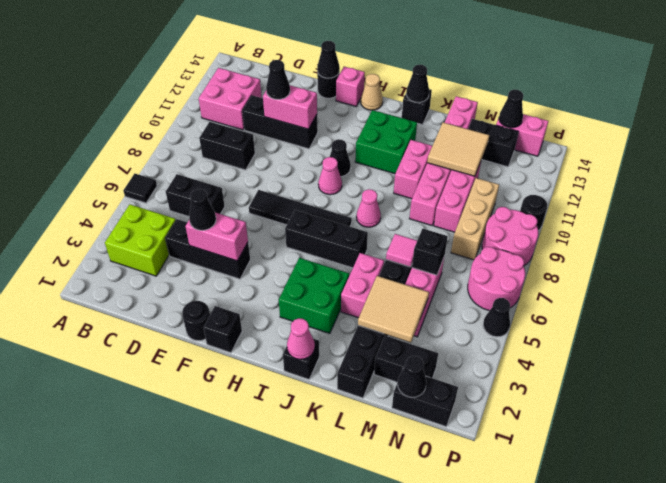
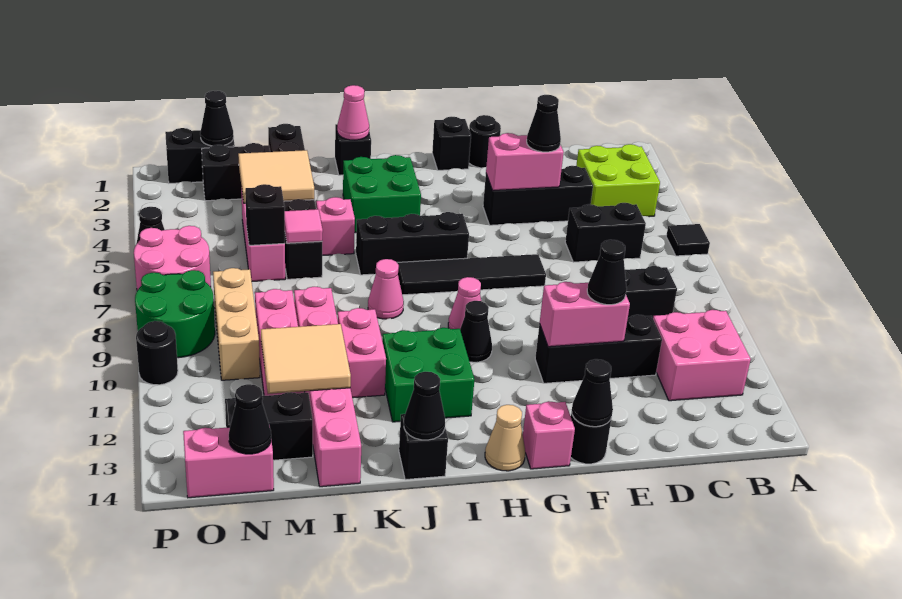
pink brick K4:K5 level 1 -> pink brick K5 level 1
pink round brick O8:P9 level 1 -> green round brick O8:P9 level 1

